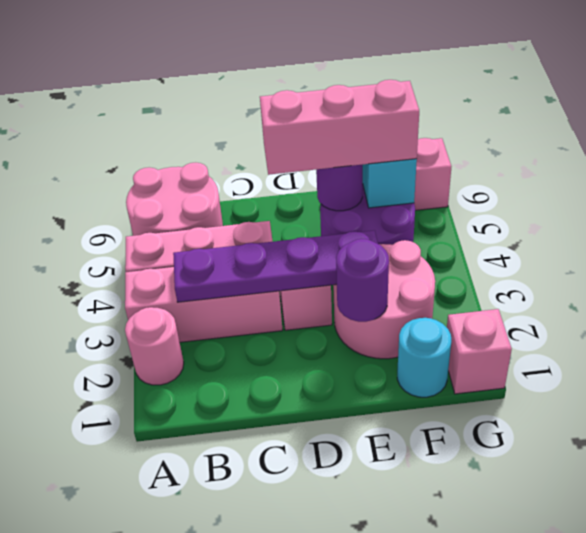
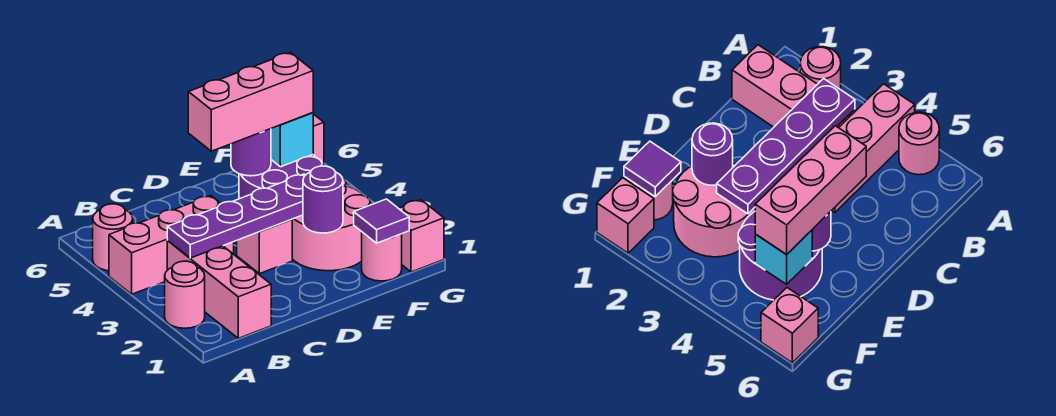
pink brick A3:C3 level 1 -> pink brick B1:B3 level 1
pink round brick A5:B6 level 1 -> pink round brick A5 level 1
cyan round brick F1 level 1 -> pink round brick F1 level 1
none -> purple tile F1 level 2

